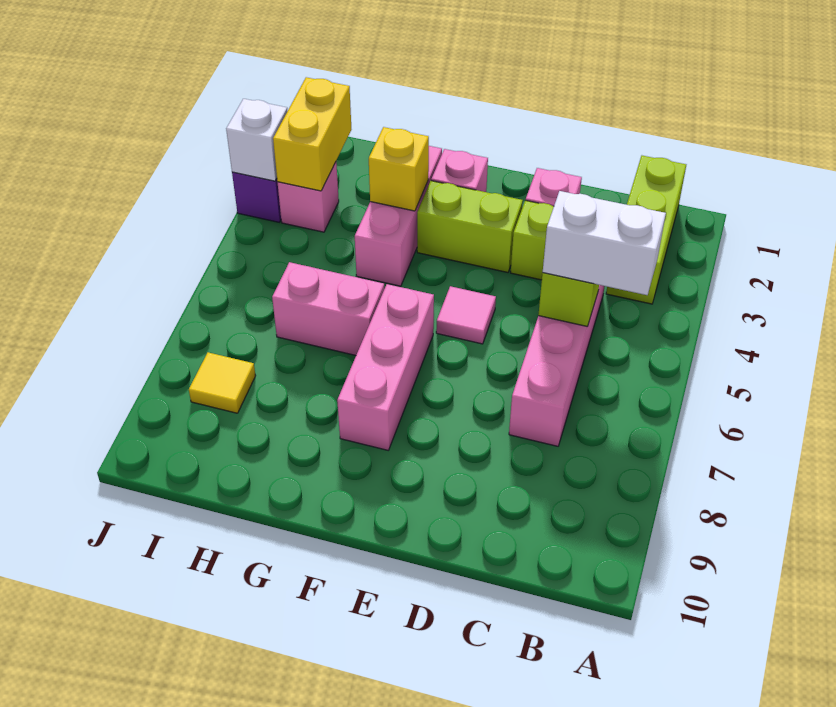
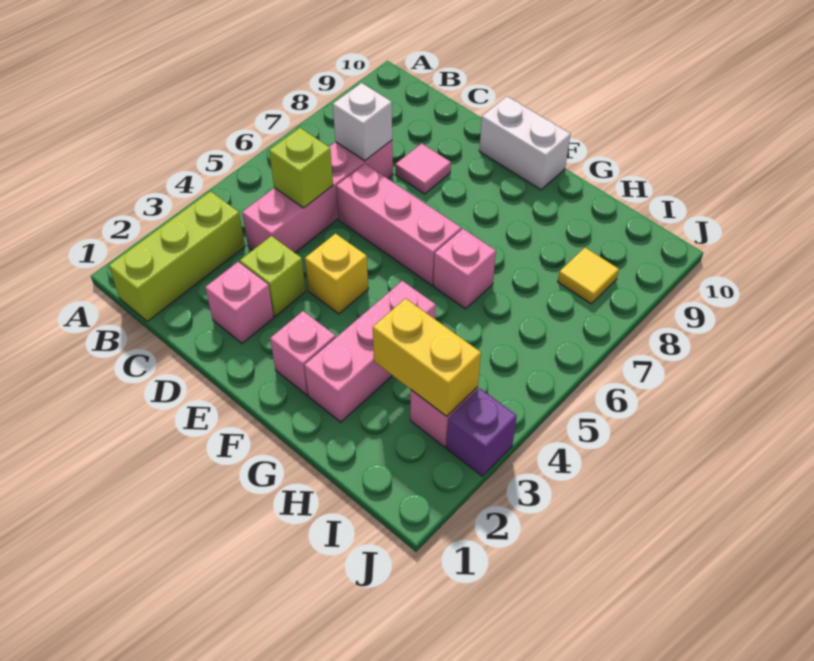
white brick B5:C5 level 3 -> white brick E10:F10 level 1
lime brick E3:F3 level 1 -> none
pink tile E5 level 1 -> pink tile D8 level 1
pink brick F6:F8 level 1 -> pink brick D6:F6 level 1
yellow brick G3 level 2 -> yellow brick E4 level 1
pink brick G6:H6 level 1 -> pink brick G6 level 1
yellow brick I2:I3 level 2 -> yellow brick H3:I3 level 2
white brick J3 level 2 -> white brick C7 level 2

